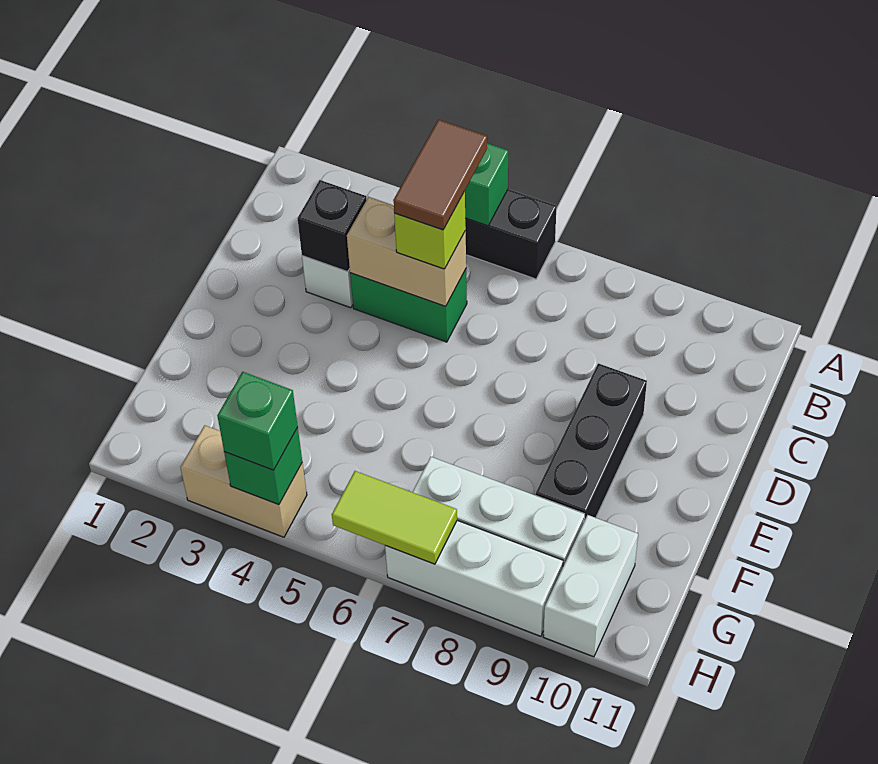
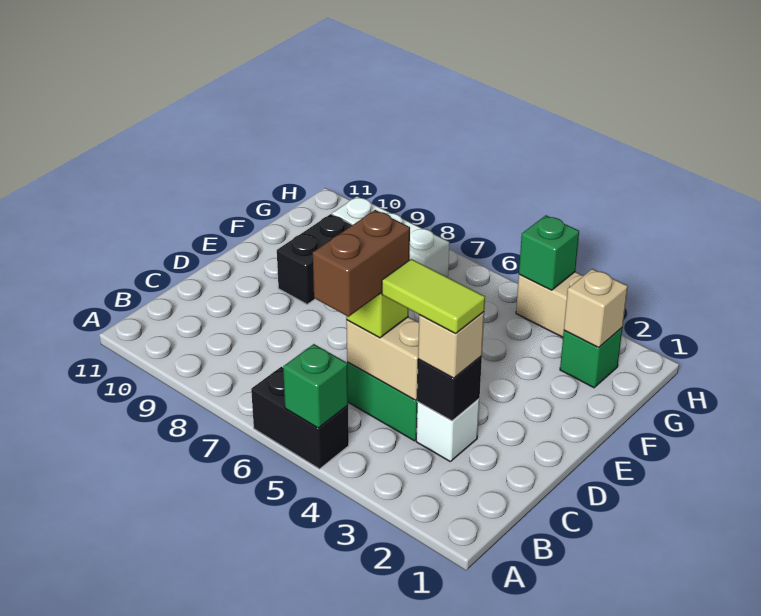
brown tile B5:C5 level 4 -> brown brick B5:C5 level 4
none -> tan brick C3 level 3
black brick D9:F9 level 1 -> black brick E9:F9 level 1
none -> tan brick G2 level 2
white brick G10:H10 level 1 -> none
green brick H4 level 3 -> green brick G2 level 1
lime tile H6:H7 level 2 -> lime tile C3:C4 level 4
white brick H7:H9 level 1 -> none

